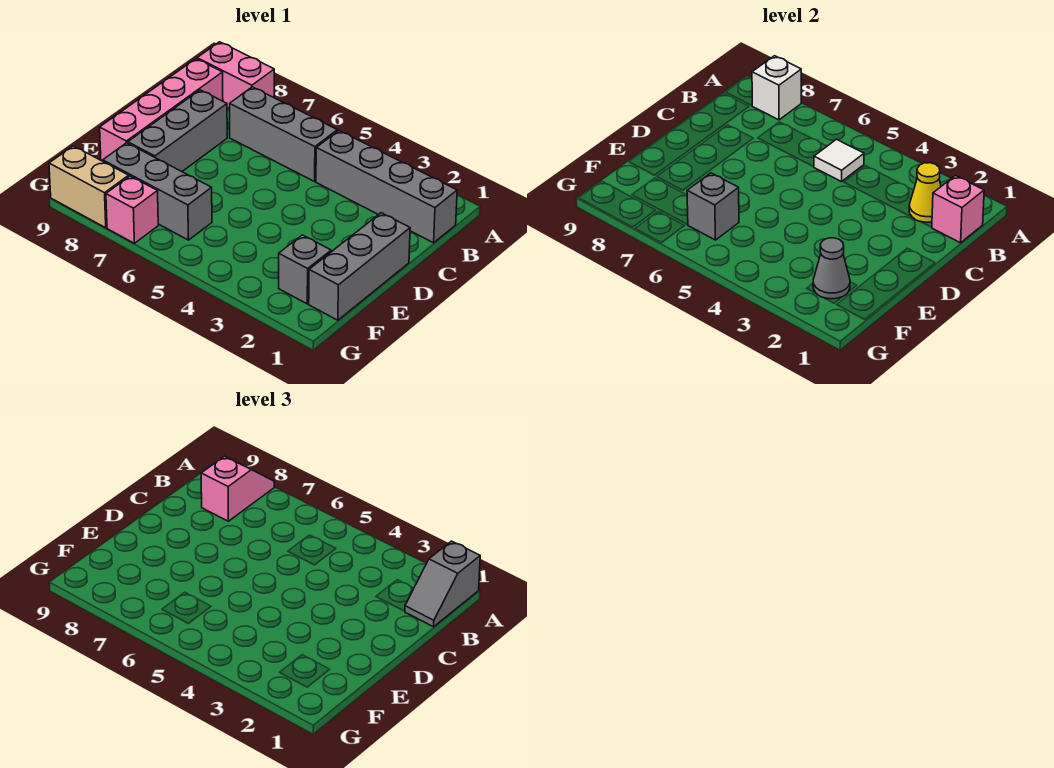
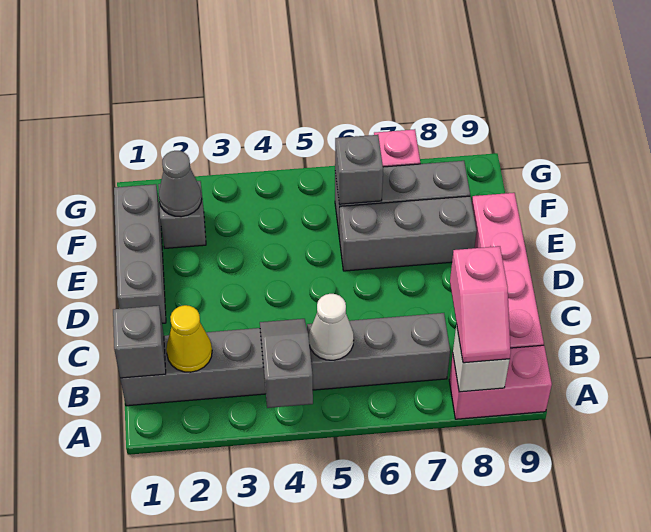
grey slope A1:B1 level 3 top A -> grey slope A4:B4 level 2 top A
pink brick B1 level 2 -> grey brick B1 level 2
white tile B5 level 2 -> white cone B5 level 2
grey brick C8:E8 level 1 -> grey brick E6:E8 level 1
tan brick G8:G9 level 1 -> none

